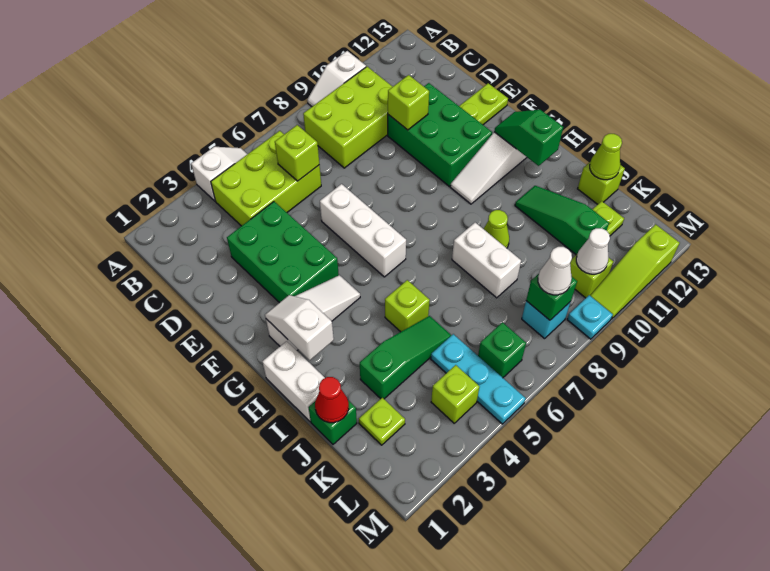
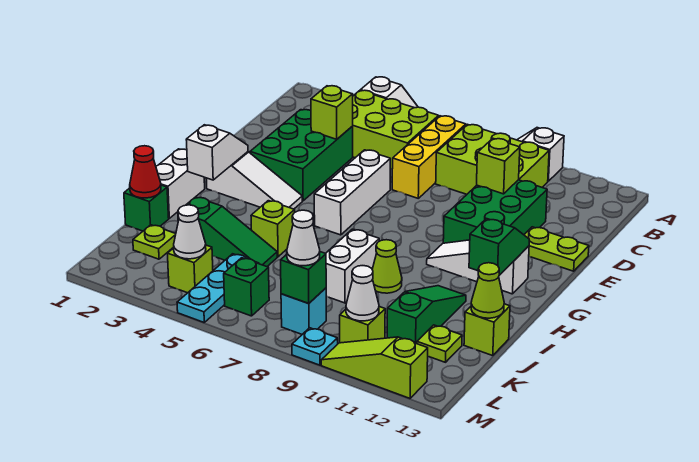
none -> yellow brick B7:D7 level 1
lime brick C6 level 2 -> lime brick D4 level 2
none -> white cone L4 level 2

